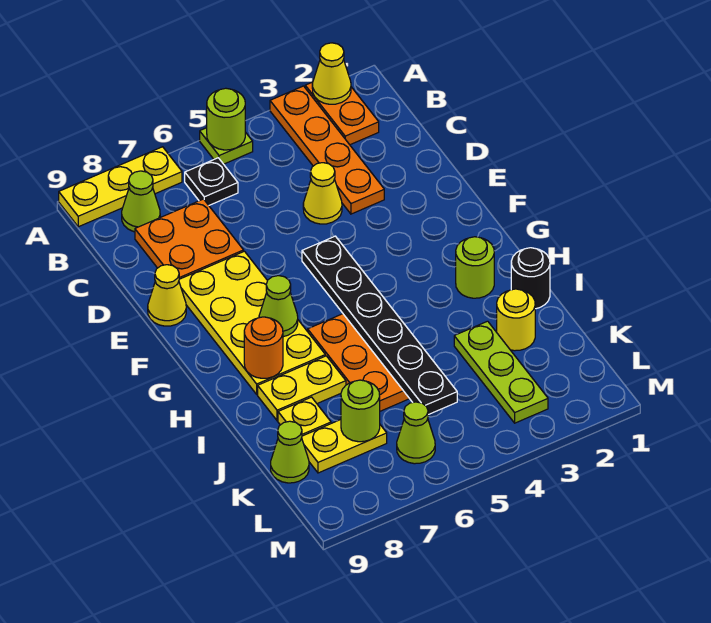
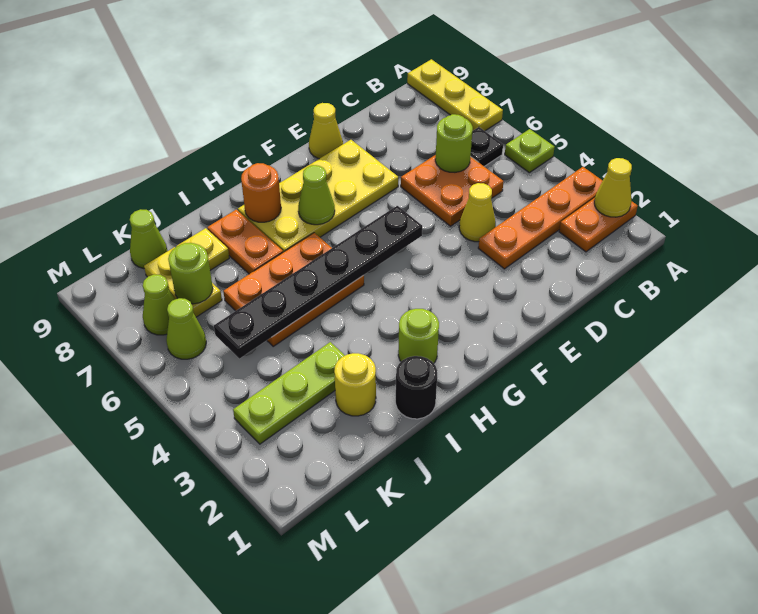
lime round brick A5 level 2 -> lime round brick C6 level 2
lime cone B8 level 1 -> lime cone L7 level 1
orange plate C7:D8 level 1 -> orange plate C5:D6 level 1
yellow plate I7:I8 level 1 -> orange plate I7:I8 level 1

